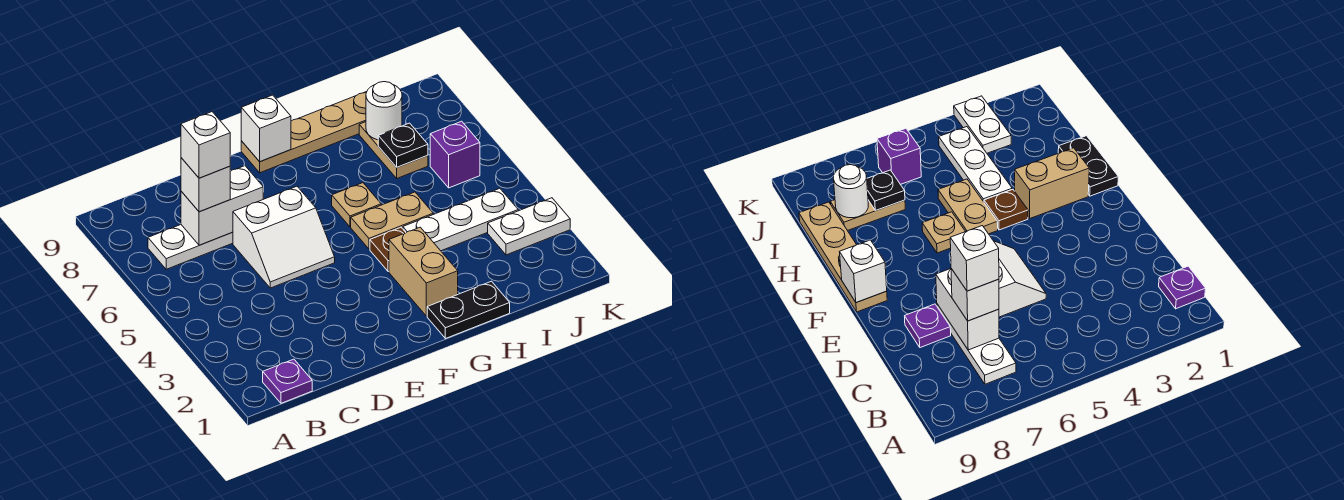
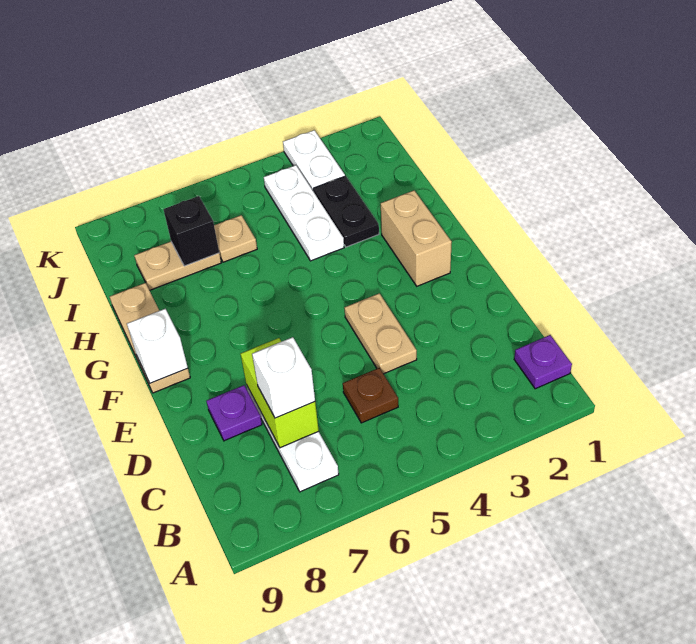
white brick C7:D7 level 2 -> lime brick C7:D7 level 2
white brick C7 level 4 -> none
white slope D5:E6 level 1 top 6 -> none
tan plate F9:I9 level 1 -> tan plate F9:H9 level 1
black plate G1:H1 level 1 -> black plate H3:I3 level 1
tan brick G2:G3 level 1 -> tan brick F2:G2 level 1
brown plate G4 level 1 -> brown plate C5 level 1
tan plate G5:H5 level 1 -> tan plate D4:E4 level 1
tan plate G6 level 1 -> tan plate I6 level 1
black plate I7 level 2 -> black brick I7 level 2
white round brick I8 level 2 -> none
purple brick J6 level 1 -> none

